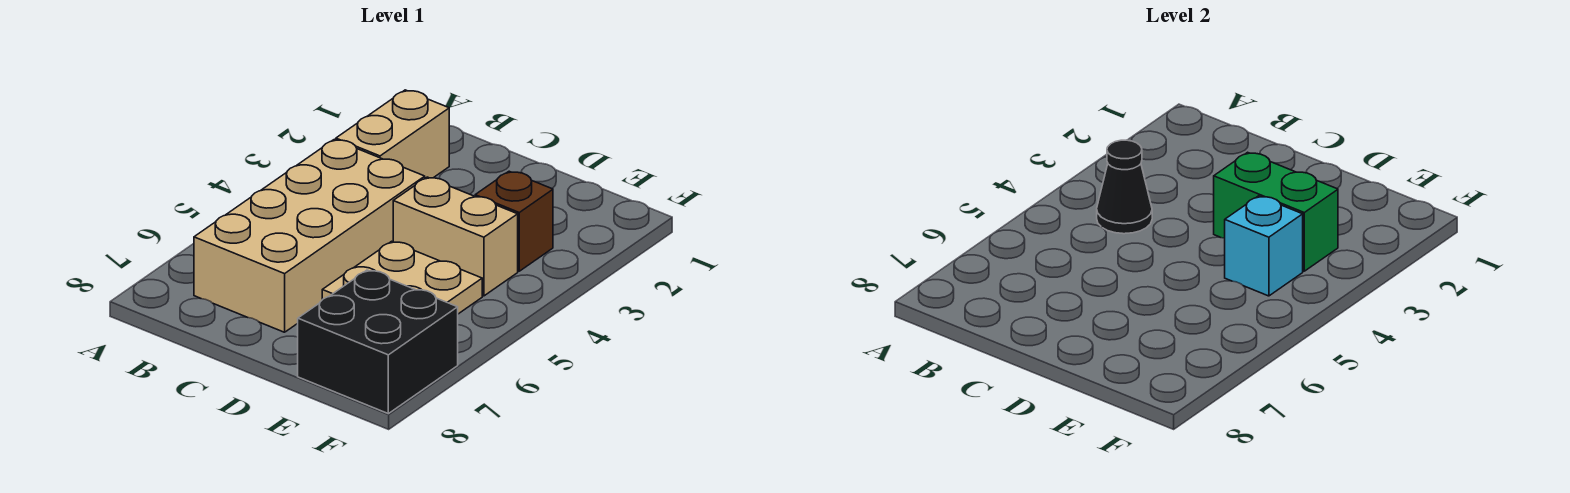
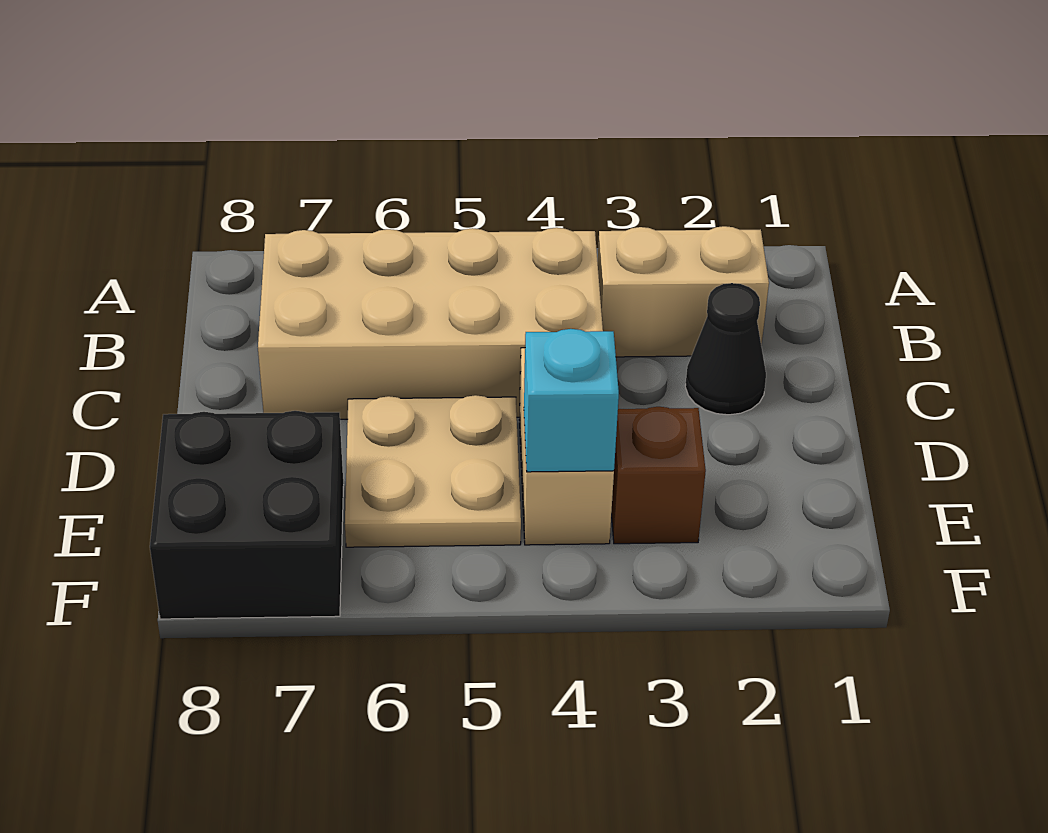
black cone B4 level 2 -> black cone C2 level 1
green brick D3:E3 level 2 -> none

